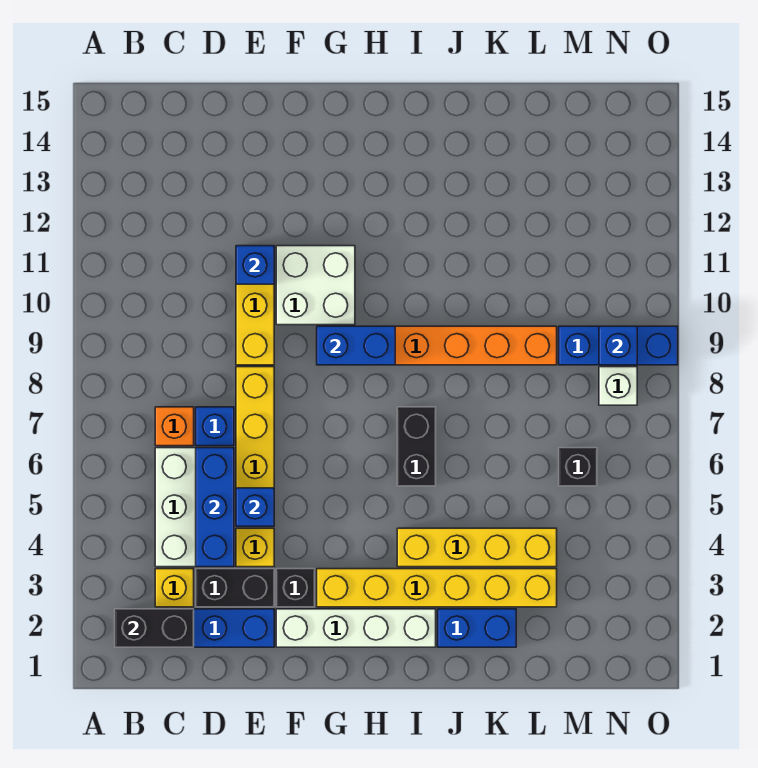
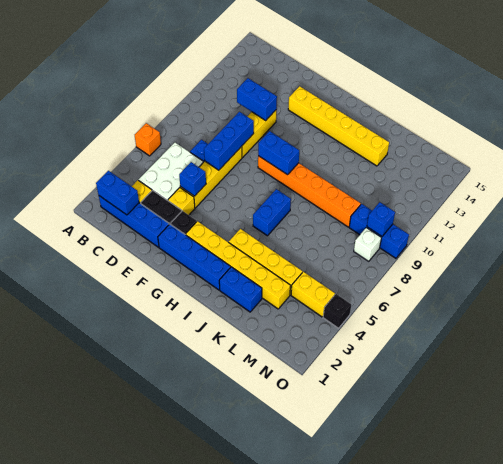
black brick B2:C2 level 2 -> blue brick B2:C2 level 2
orange brick C7 level 1 -> orange brick A6 level 1
blue brick D4:D6 level 2 -> blue brick E7:E9 level 2
blue brick E11 level 2 -> blue brick D11:E11 level 2
white brick F2:I2 level 1 -> blue brick F2:I2 level 1
white brick F10:G11 level 1 -> none
none -> yellow brick F13:K13 level 1
black brick I6:I7 level 1 -> blue brick I6:I7 level 1
none -> yellow brick M4:N4 level 1
black brick M6 level 1 -> black brick O4 level 1

